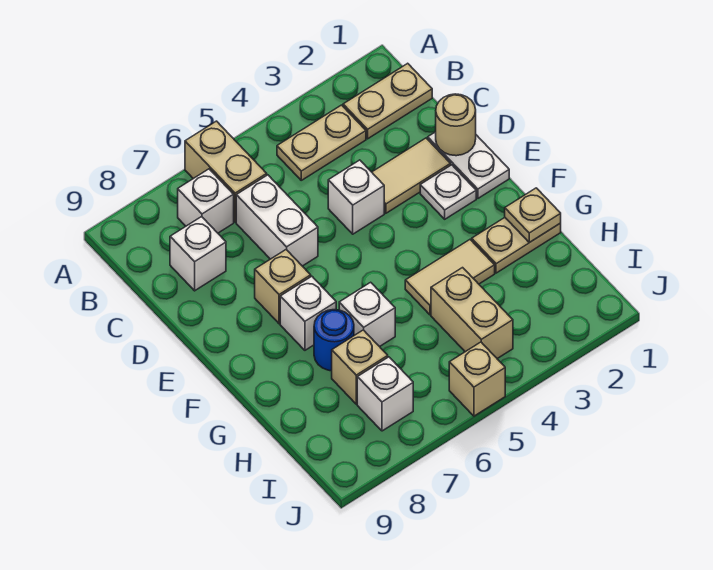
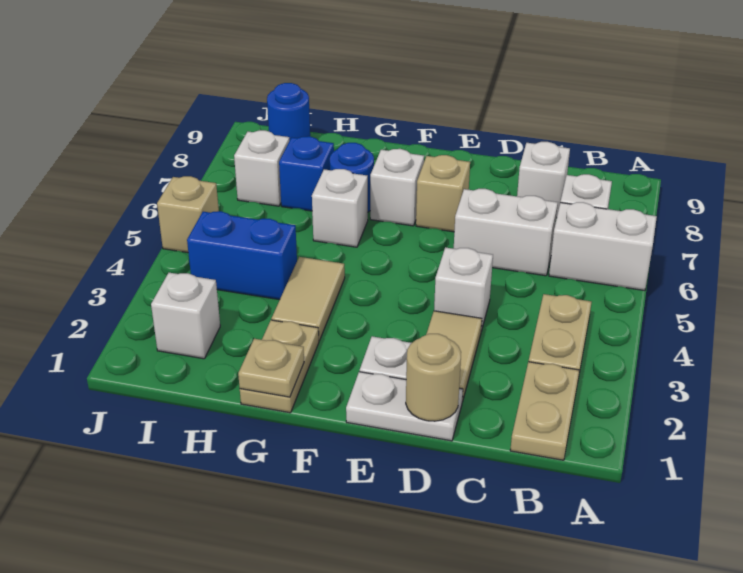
tan brick A6:B6 level 1 -> white brick A6:B6 level 1
tan brick H4:I4 level 1 -> blue brick H4:I4 level 1
tan brick H7 level 1 -> blue brick H7 level 1
none -> white brick I2 level 1
none -> blue round brick I9 level 1

